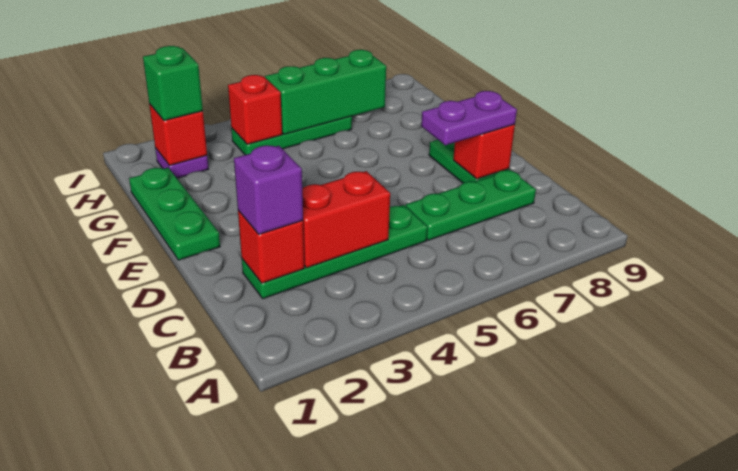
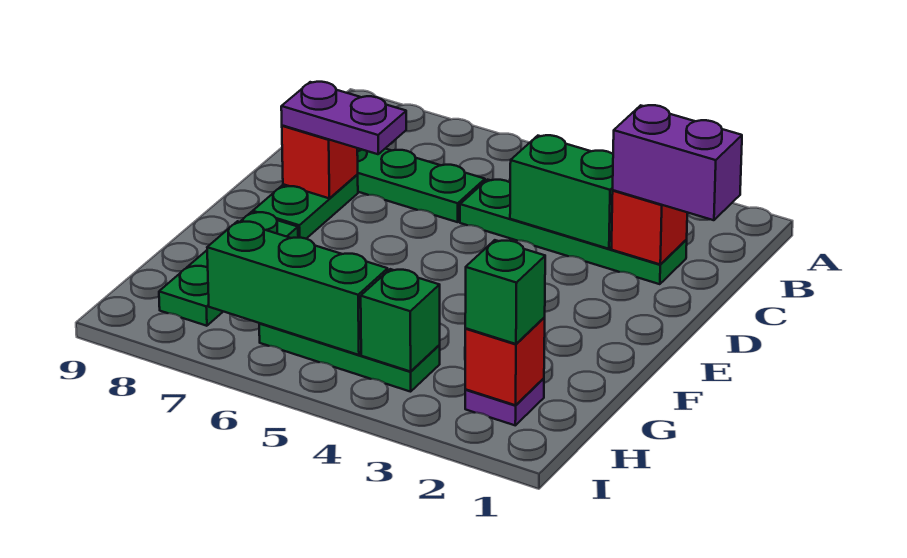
purple brick C2 level 3 -> purple brick C1:C2 level 3
red brick C3:C4 level 2 -> green brick C3:C4 level 2
green plate E1:G1 level 1 -> green plate F8:H8 level 1
red brick H4 level 2 -> green brick H4 level 2

